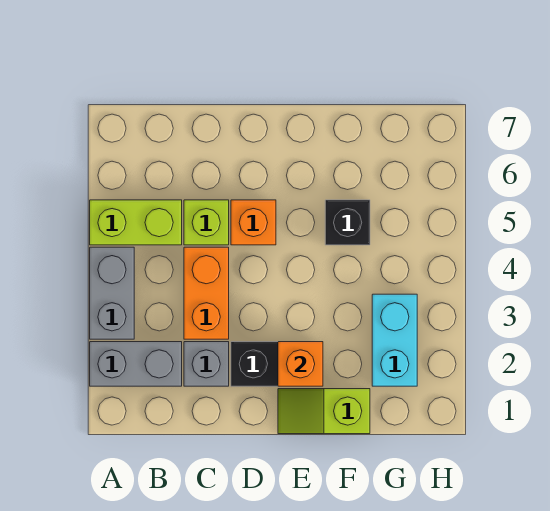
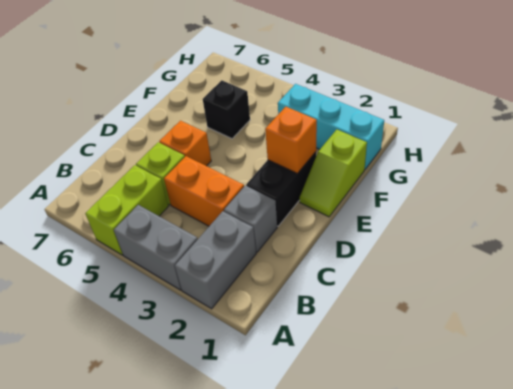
cyan brick G2:G3 level 1 -> cyan brick G1:G3 level 1

